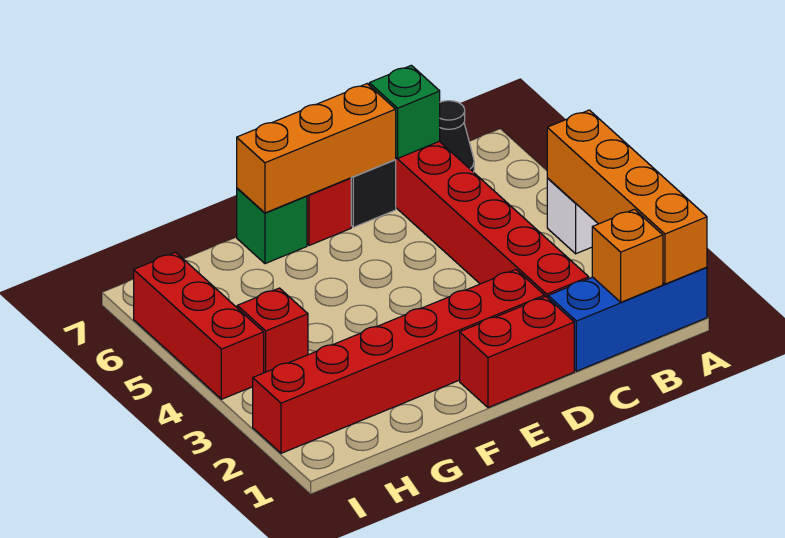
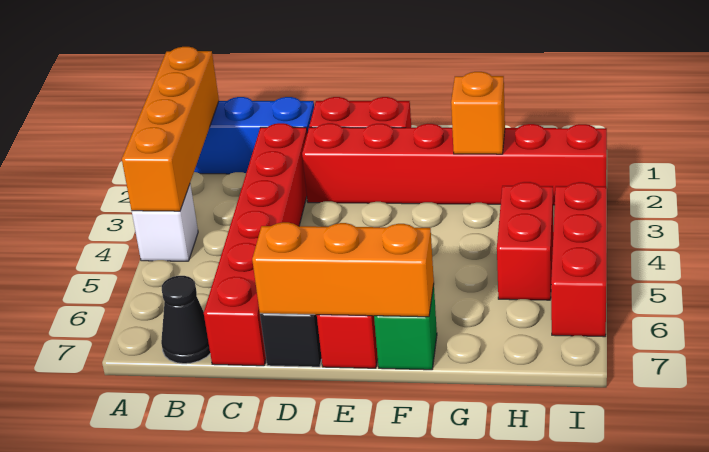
orange brick B1 level 2 -> orange brick G2 level 2
green brick C7 level 2 -> none
red brick H4 level 1 -> red brick H4:H5 level 1

